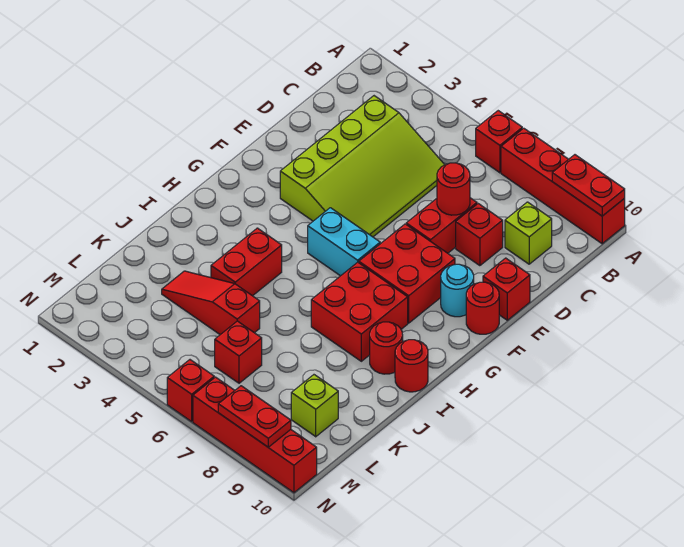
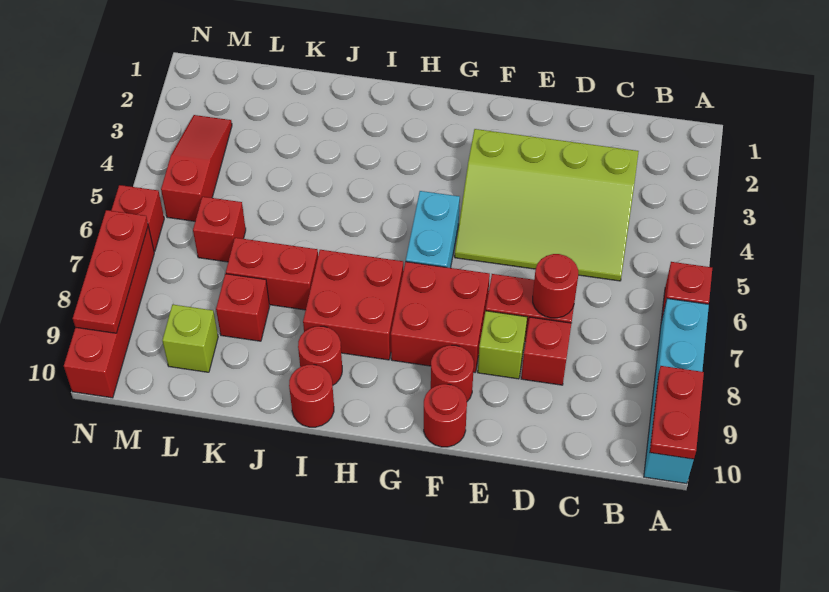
red brick A7:A10 level 1 -> cyan brick A7:A10 level 1
lime brick C9 level 1 -> lime brick E8 level 1
red brick E10 level 1 -> red brick K8 level 1
cyan round brick F9 level 1 -> red round brick F9 level 1
red brick I4:J4 level 1 -> red brick J7:K7 level 1
red slope K3:K5 level 1 top 5 -> red slope M3:M5 level 1 top 5
red plate N8:N9 level 2 -> red plate N7:N9 level 2

